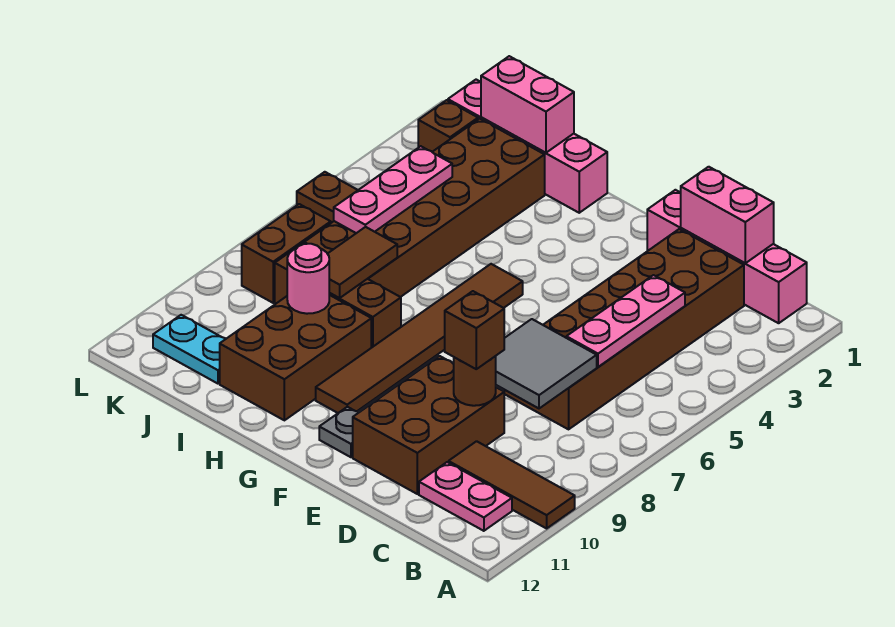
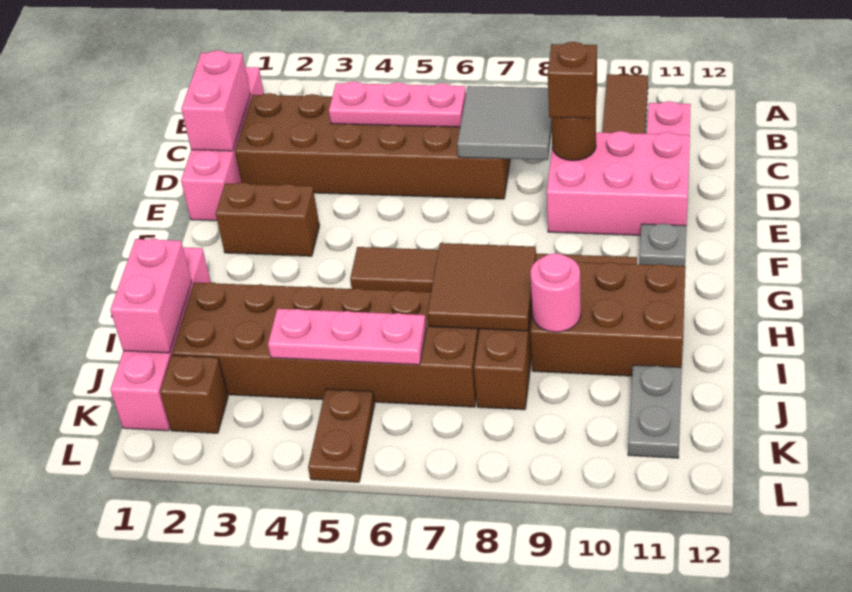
brown brick D9:E11 level 1 -> pink brick D9:E11 level 1
brown tile I7:I8 level 2 -> brown tile H7:I8 level 2
cyan plate J11:K11 level 1 -> grey plate J11:K11 level 1
brown brick K7:K8 level 1 -> brown brick F2:F3 level 1

